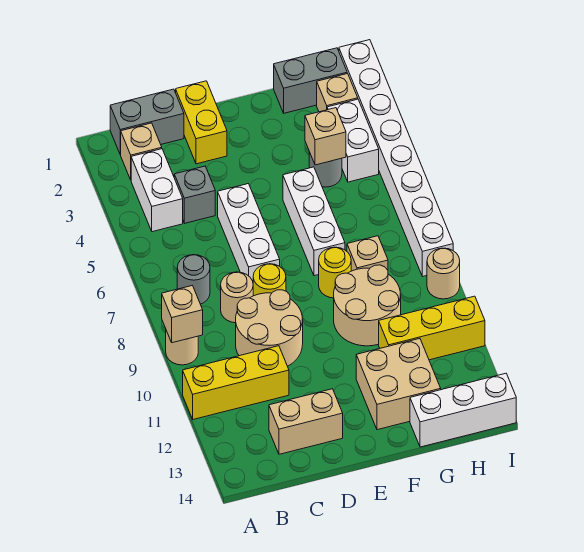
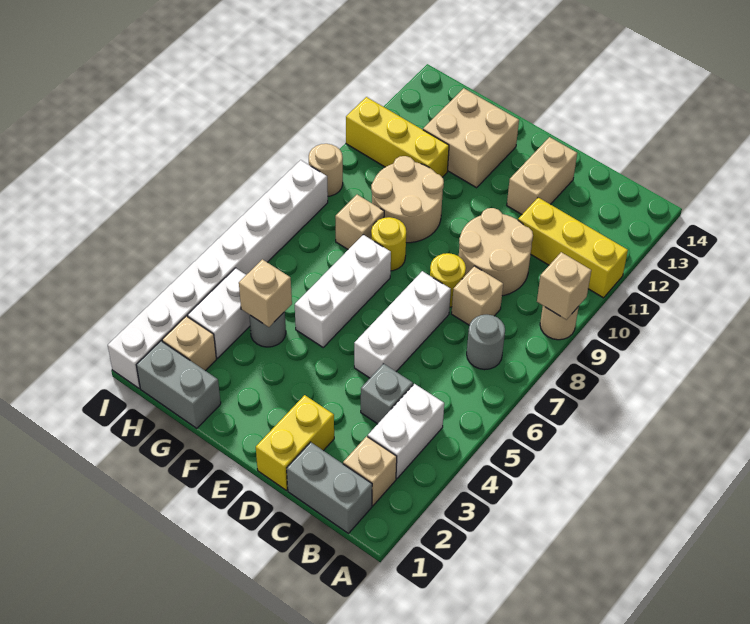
tan round brick C8 level 1 -> tan brick C8 level 1
tan brick C13:D13 level 1 -> tan brick D12:D13 level 1
white brick G14:I14 level 1 -> none

